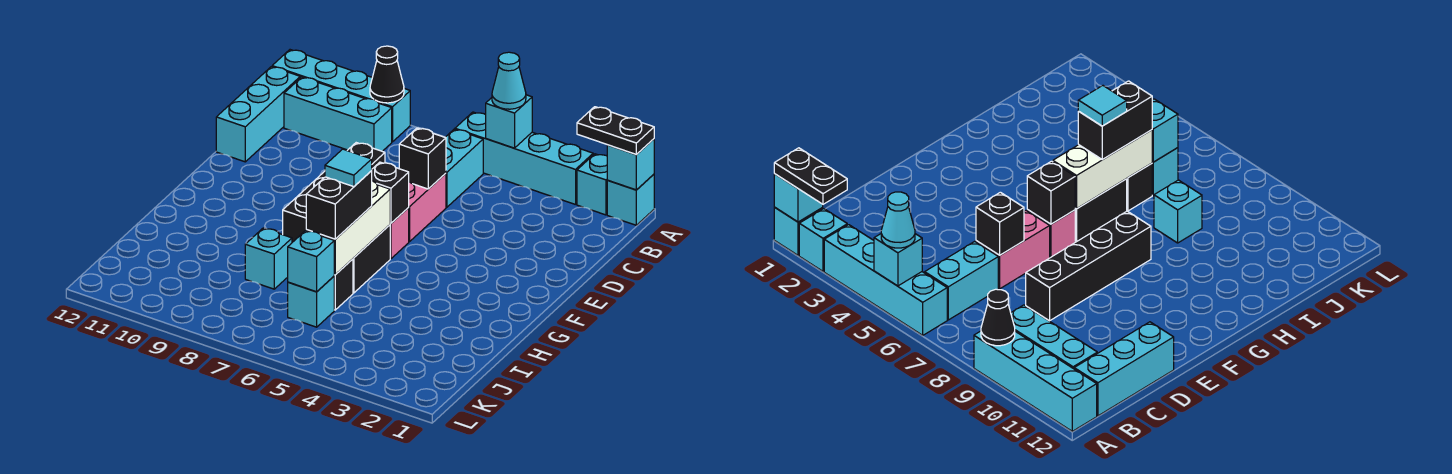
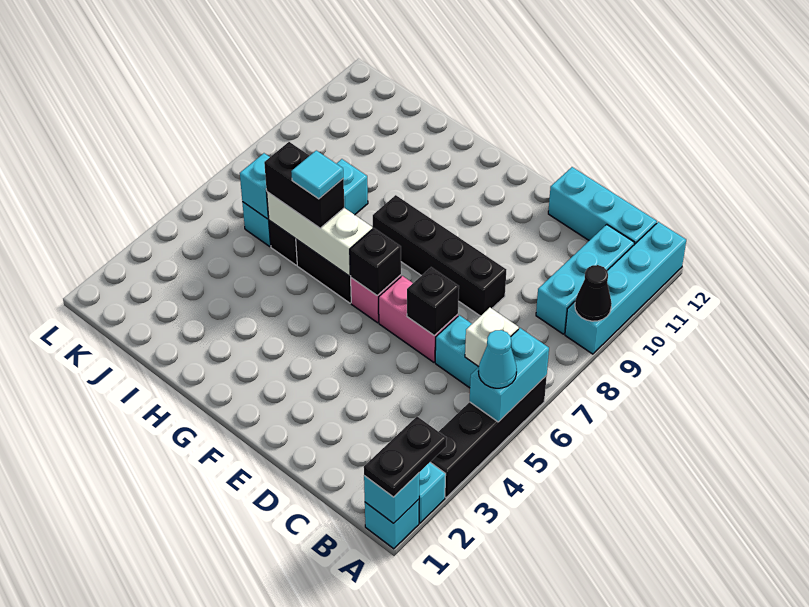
cyan brick A3:A6 level 1 -> black brick A3:A6 level 1
cyan brick A5 level 2 -> cyan brick A5:A6 level 2
none -> white brick B6 level 2

